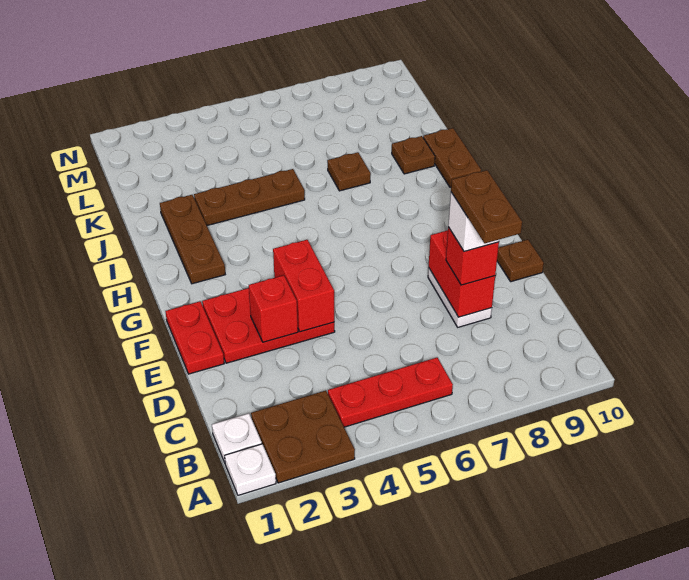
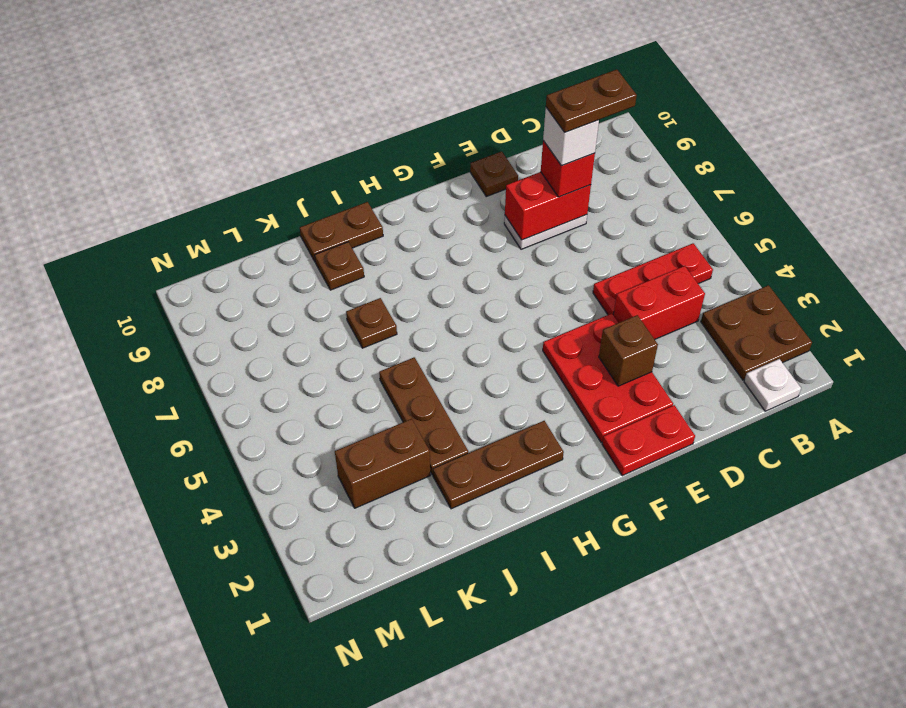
white plate A1 level 1 -> none
red plate B4:B6 level 1 -> red plate B5:D5 level 1
red brick E3 level 2 -> brown brick E3 level 2
red brick E4:F4 level 2 -> red brick C4:D4 level 1
none -> brown brick K3:L3 level 1

